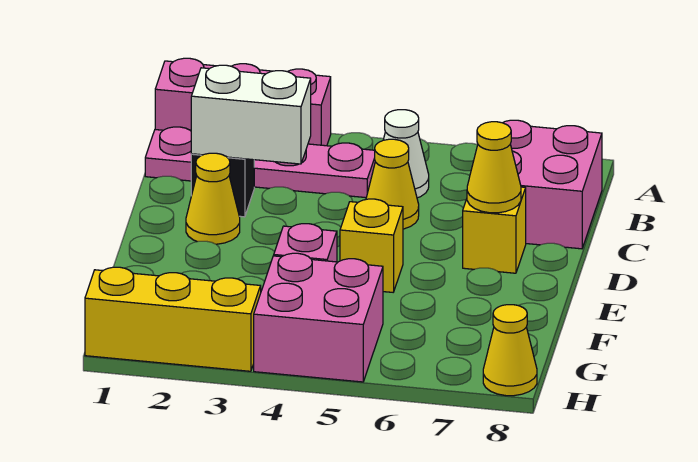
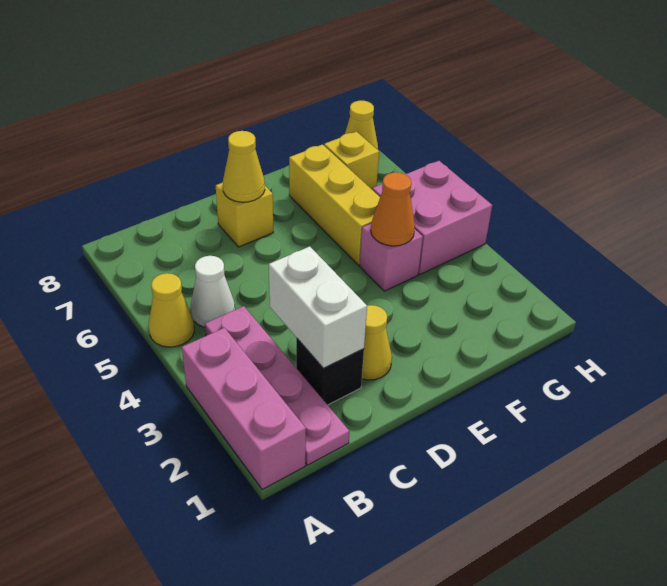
pink brick B7:C8 level 1 -> none
yellow cone C5 level 1 -> yellow cone A5 level 1
yellow brick E5 level 1 -> yellow brick G7 level 1
none -> orange cone F4 level 2
yellow brick H1:H3 level 1 -> yellow brick F5:F7 level 1

